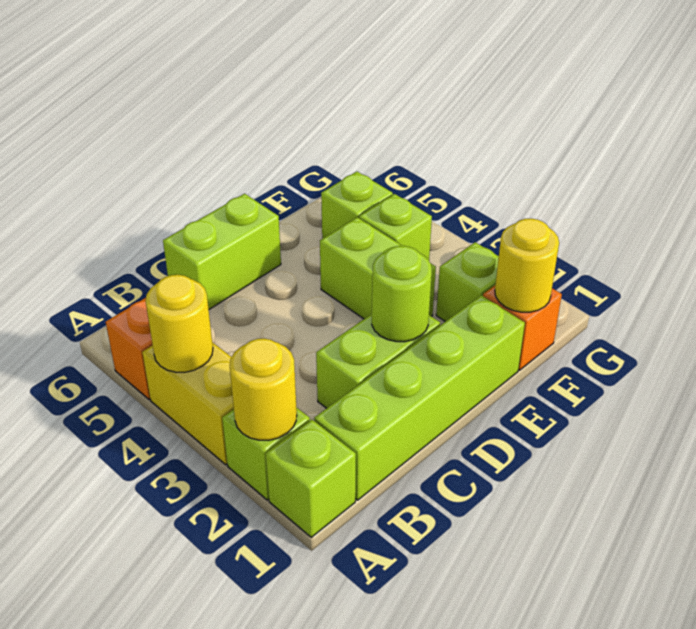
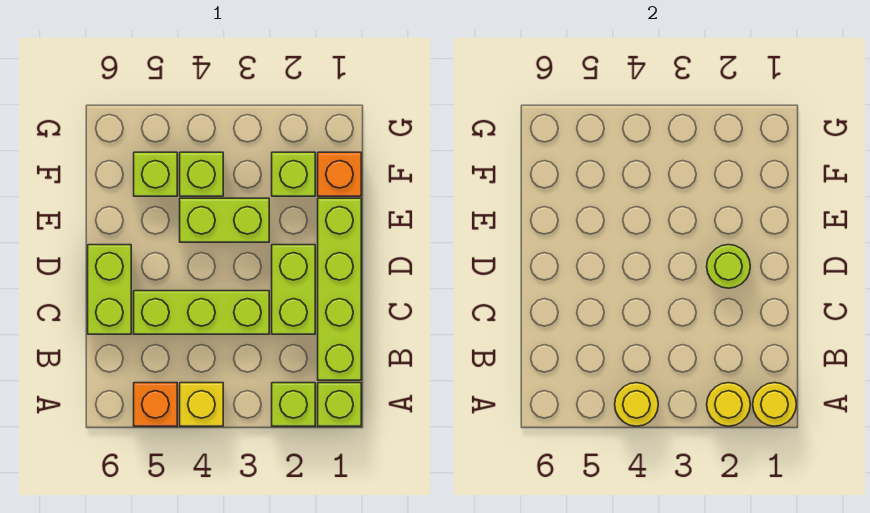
yellow brick A3:A4 level 1 -> yellow brick A4 level 1
none -> lime brick C3:C5 level 1
yellow round brick F1 level 2 -> yellow round brick A1 level 2

